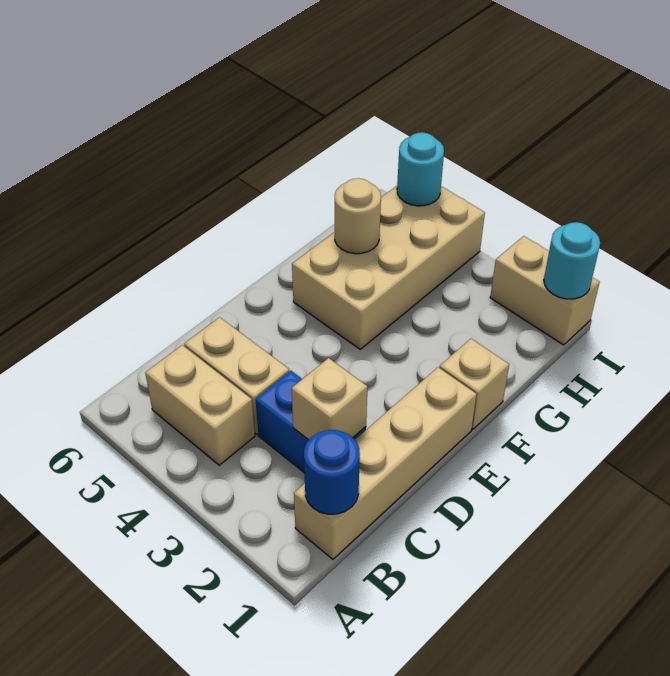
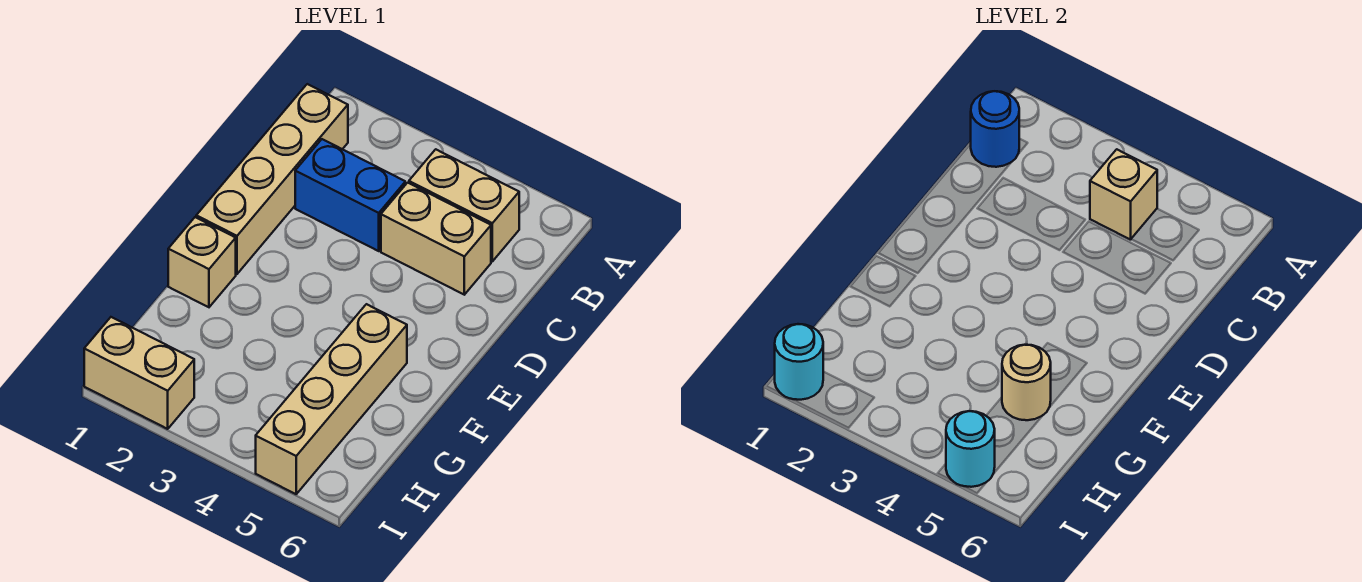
tan brick C2 level 2 -> tan brick B4 level 2
tan brick F4:I5 level 1 -> tan brick F5:I5 level 1

